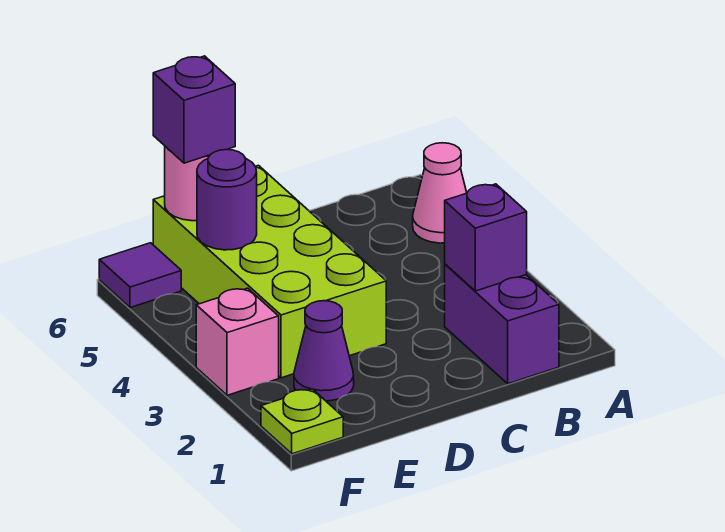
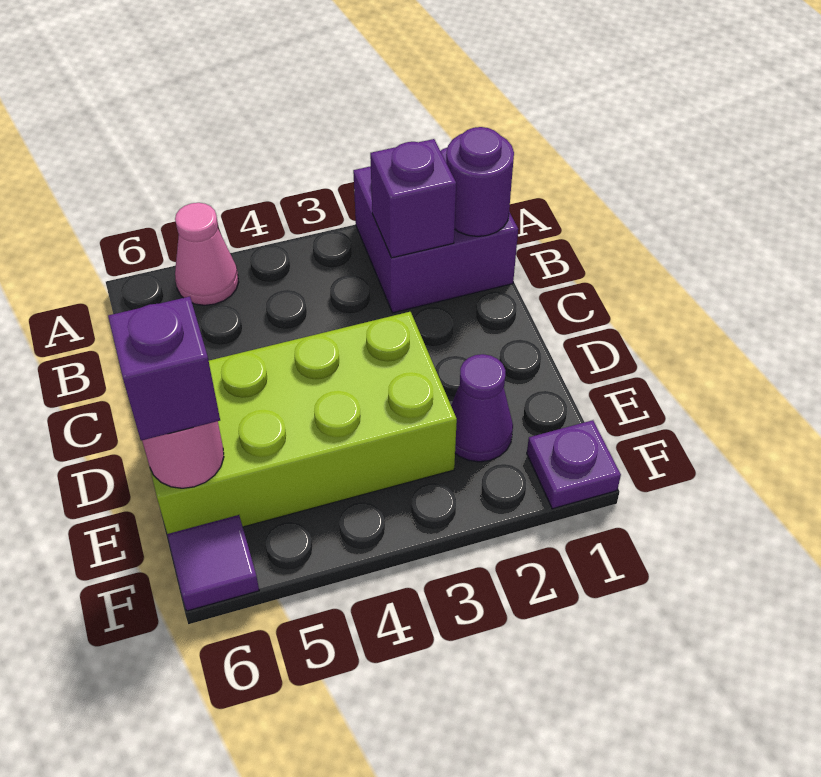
purple brick B1:B2 level 1 -> purple brick A1:B2 level 1
purple round brick E5 level 2 -> purple round brick B1 level 2
lime plate F1 level 1 -> purple plate F1 level 1
pink brick F3 level 1 -> none

